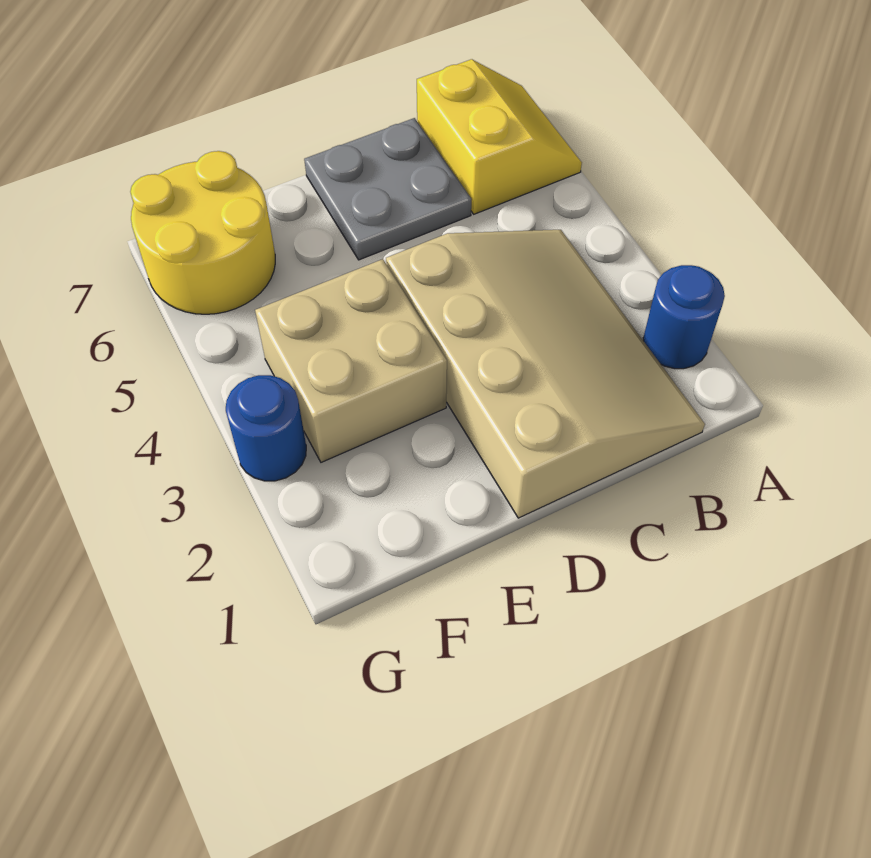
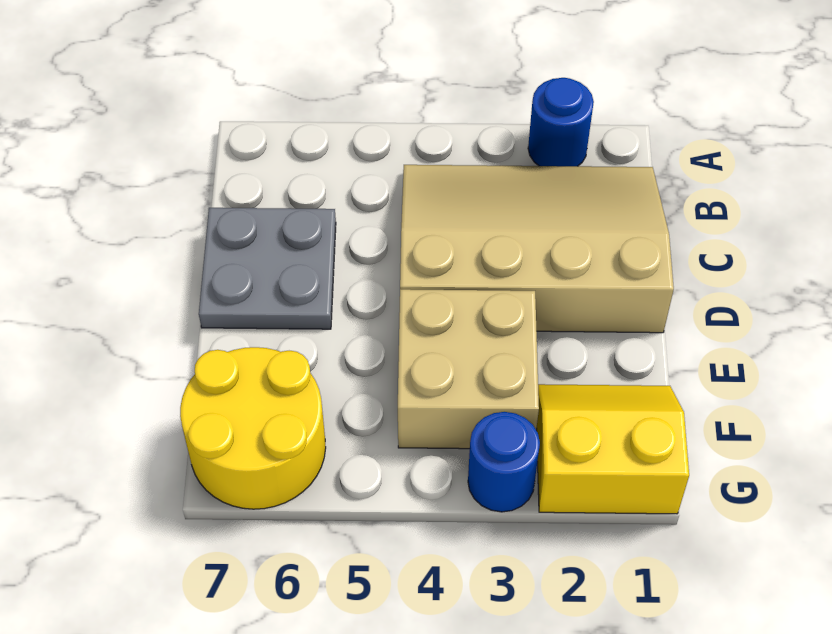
yellow slope A6:B7 level 1 top B -> yellow slope F1:G2 level 1 top G

